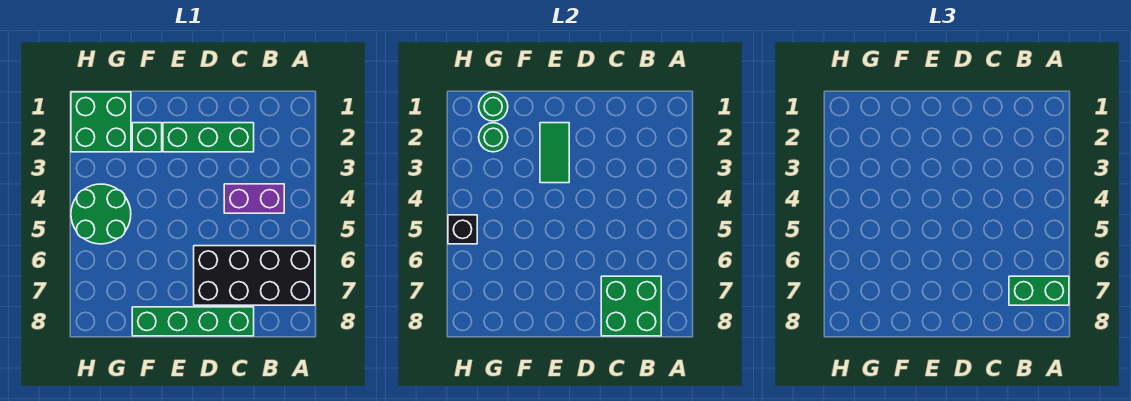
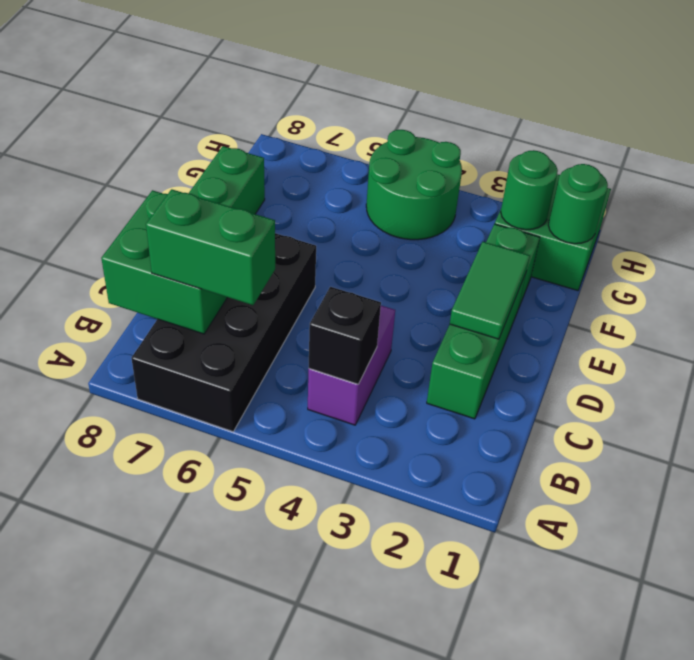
green brick A7:B7 level 3 -> green brick B6:B7 level 3
green tile E2:E3 level 2 -> green tile D2:E2 level 2
black brick H5 level 2 -> black brick B4 level 2

